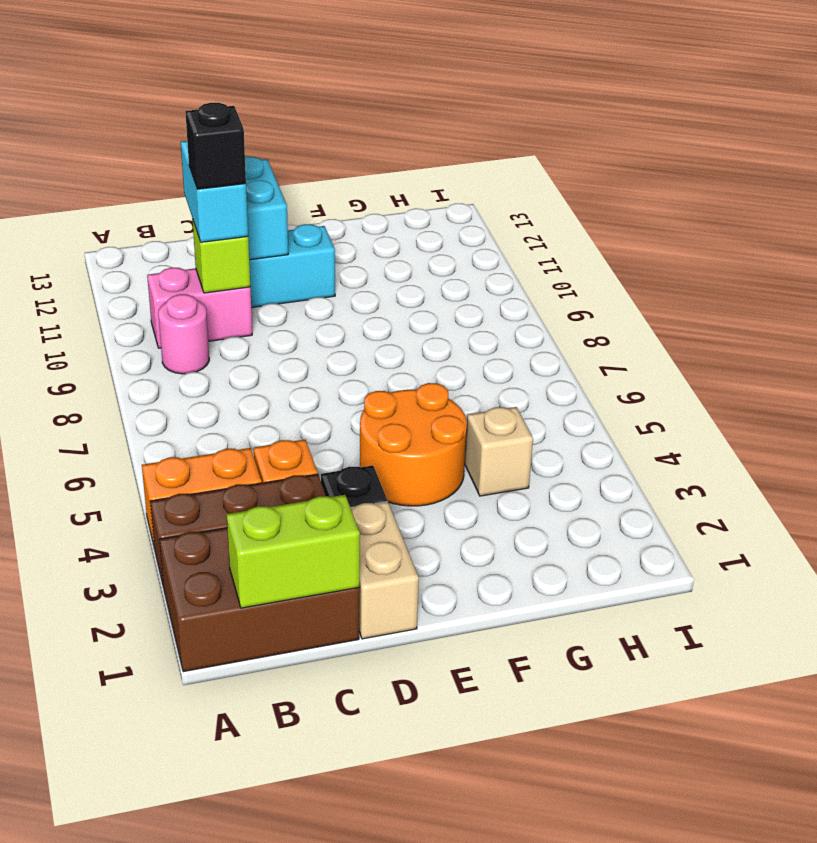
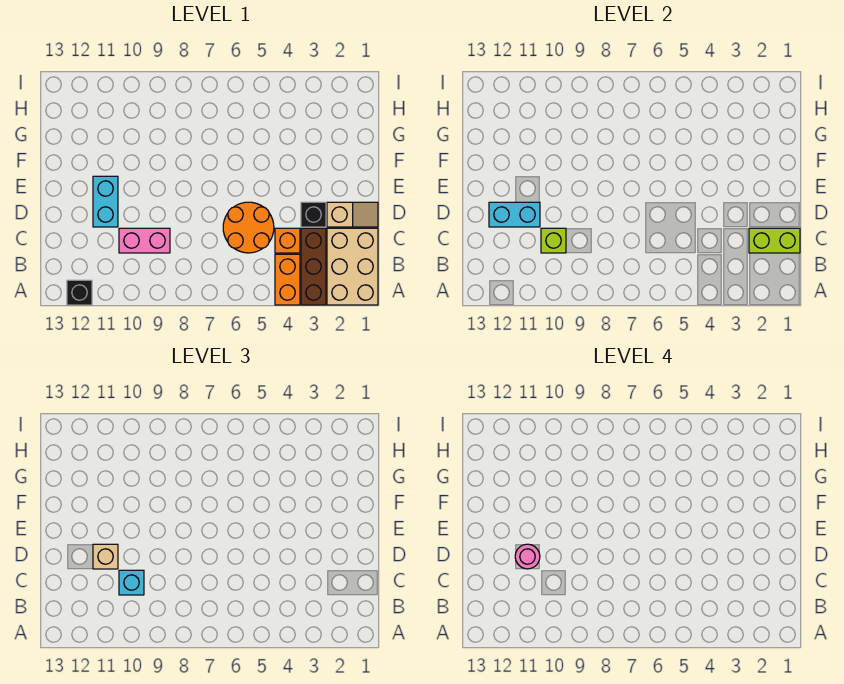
brown brick A1:C2 level 1 -> tan brick A1:C2 level 1
lime brick B1:C1 level 2 -> lime brick C1:C2 level 2
pink round brick B9 level 1 -> pink round brick D11 level 4
pink brick B10:C10 level 1 -> pink brick C9:C10 level 1
cyan brick C10:C11 level 3 -> cyan brick C10 level 3
black brick C10 level 4 -> black brick A12 level 1
tan brick D1:D2 level 1 -> tan slope D1:D2 level 1 top 2
orange round brick E4:F5 level 1 -> orange round brick C5:D6 level 1
tan brick G4 level 1 -> tan brick D11 level 3

